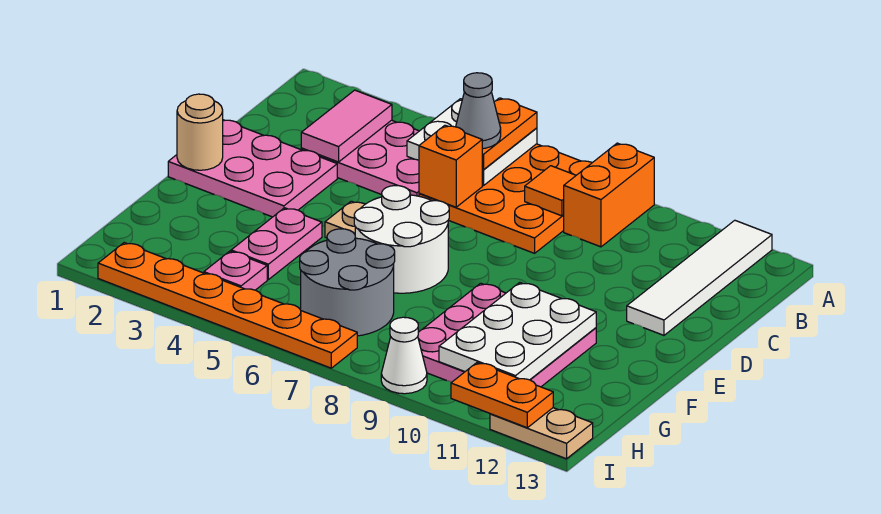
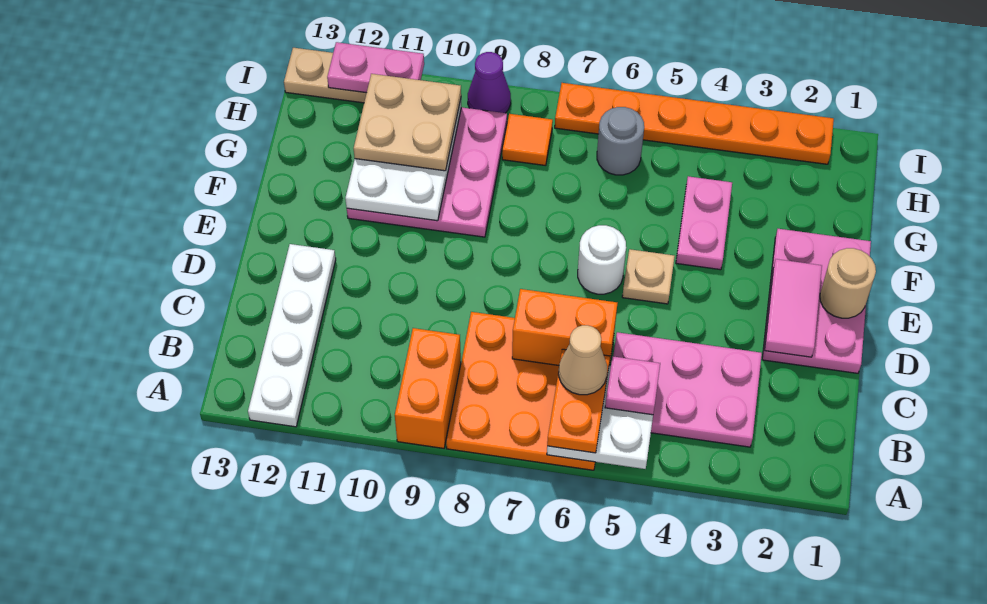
white tile A12:D12 level 1 -> white plate A12:D12 level 1
pink tile B3:C3 level 2 -> pink tile D2:E2 level 2
grey cone B6 level 4 -> tan cone B6 level 4
orange tile B8 level 2 -> orange tile H8 level 1
orange brick C6 level 2 -> orange brick C6:C7 level 2
pink plate D1:E3 level 1 -> pink plate D1:F2 level 1
white round brick E6:F7 level 1 -> white round brick E6 level 1
grey round brick G6:H7 level 1 -> grey round brick H6 level 1
none -> tan plate G10:H11 level 3
pink plate H4 level 1 -> pink plate B5 level 3
white cone I9 level 1 -> purple cone I9 level 1
orange plate I11:I12 level 2 -> pink plate I11:I12 level 2

